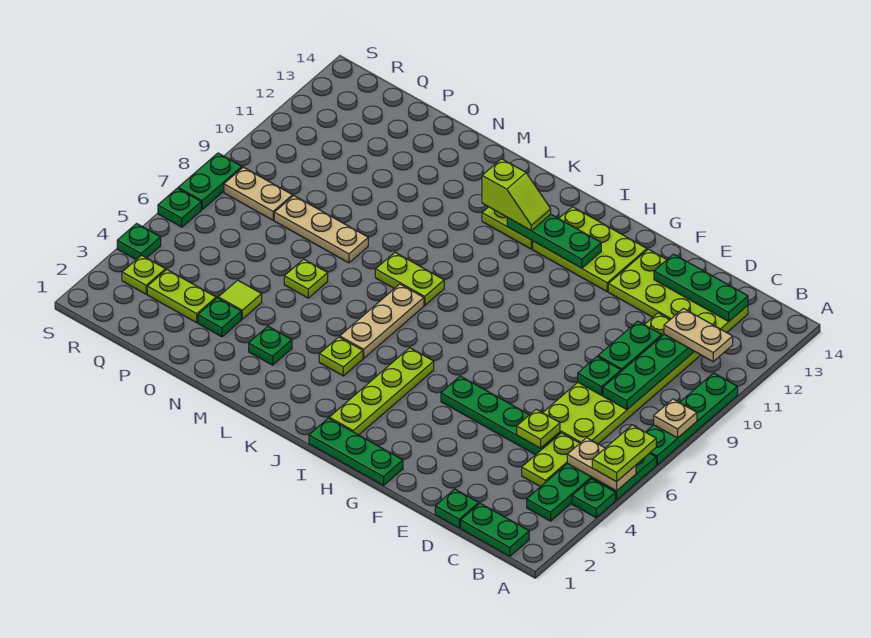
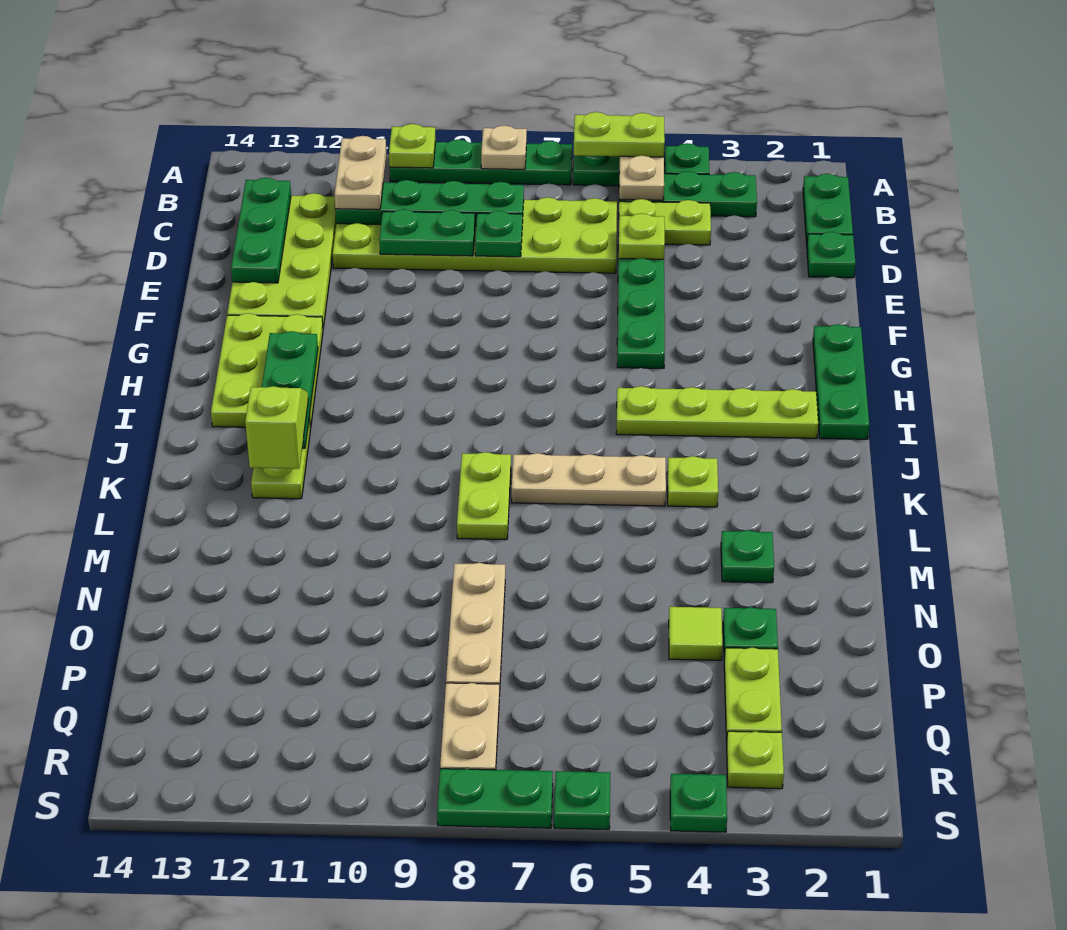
lime plate N6 level 1 -> lime plate A10 level 2

